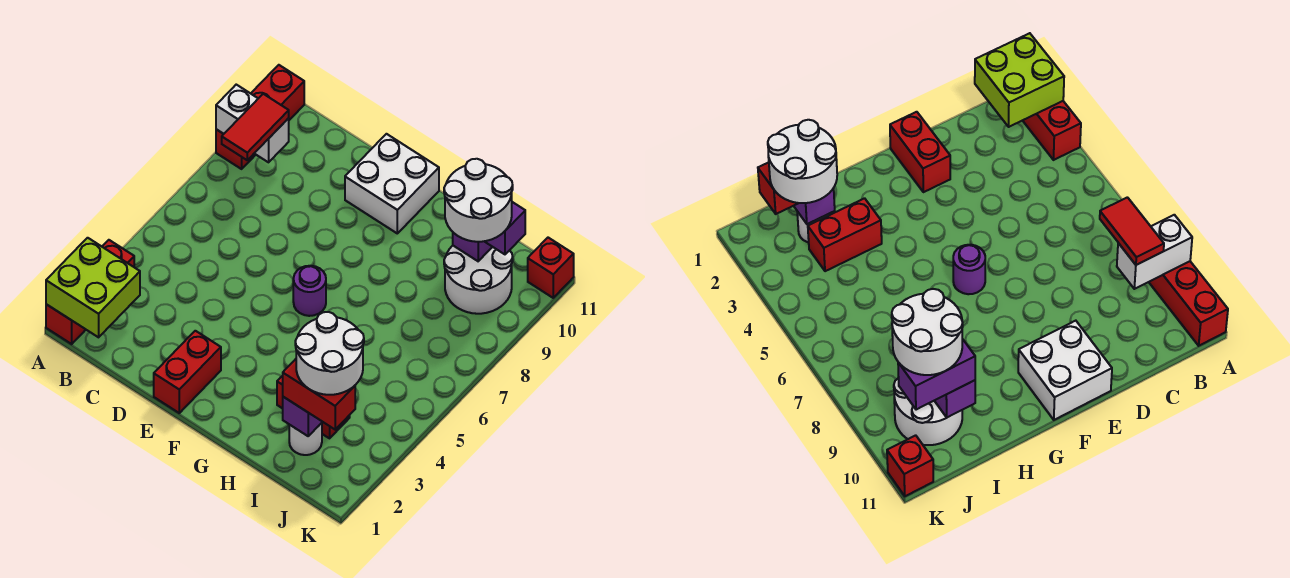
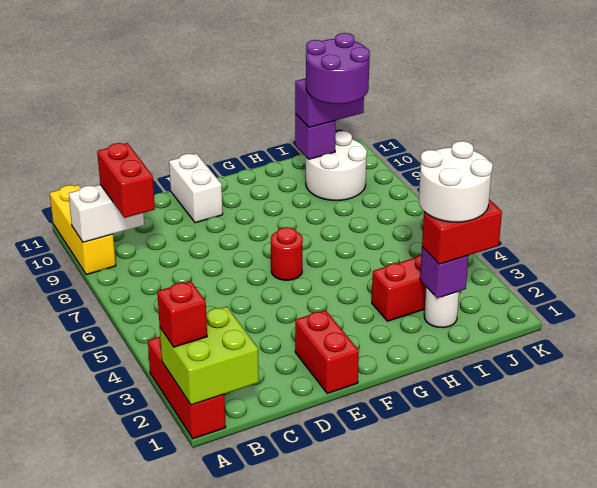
red brick A9:A11 level 1 -> yellow brick A9:A11 level 1
red tile B8:B9 level 3 -> red brick B8:B9 level 3
white brick E10:F11 level 1 -> white brick E10:E11 level 1
purple round brick F6 level 1 -> red round brick F6 level 1
white round brick I9:J10 level 4 -> purple round brick I9:J10 level 4
red brick K11 level 1 -> red brick A2 level 3

